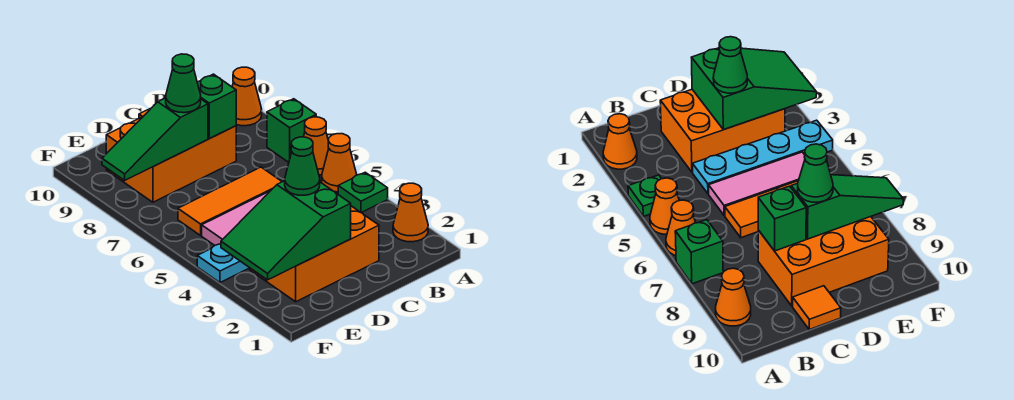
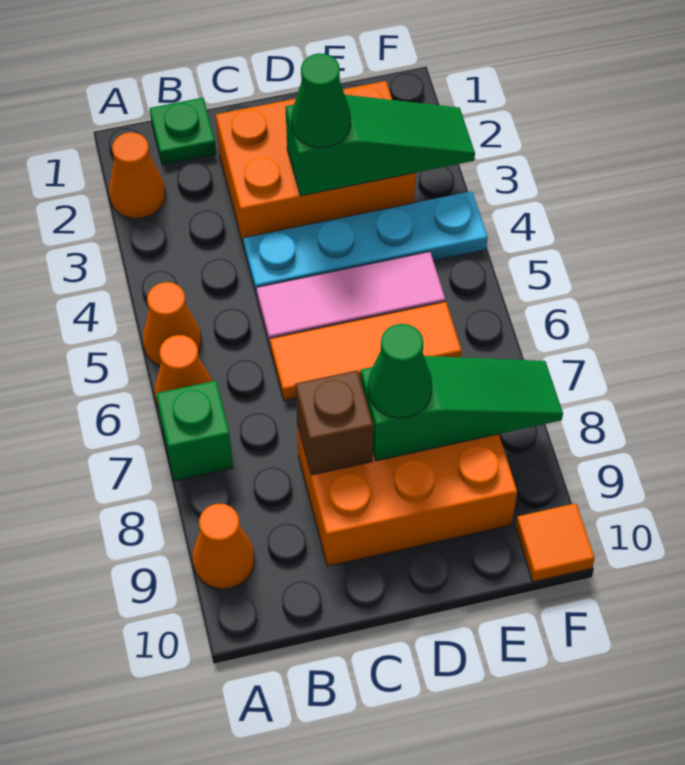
green plate A4 level 1 -> green plate B1 level 1
green brick C8 level 2 -> brown brick C8 level 2
orange tile C10 level 1 -> orange tile F10 level 1
green slope D2:F3 level 2 top D -> green slope D3:F3 level 2 top D

